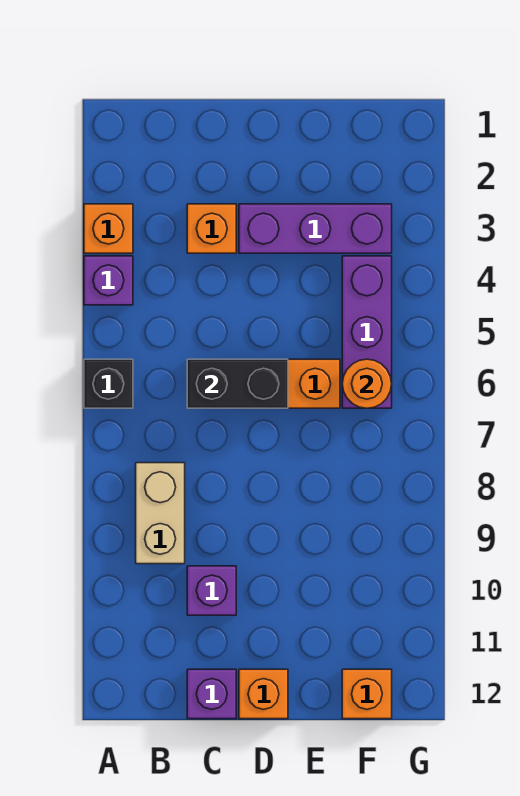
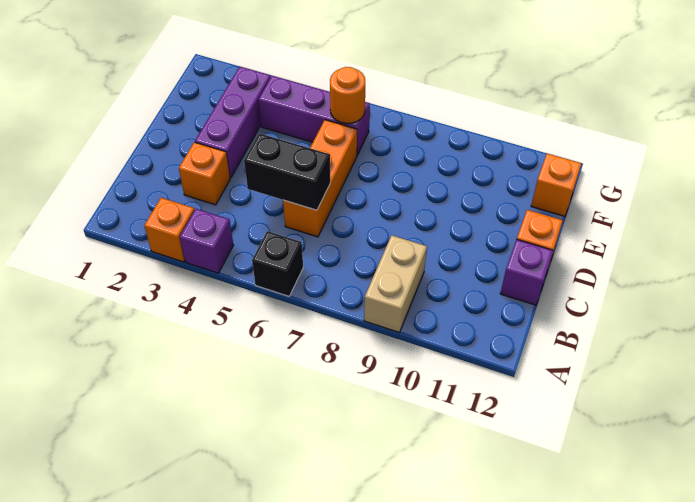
tan brick B8:B9 level 1 -> tan brick A9:B9 level 1
black brick C6:D6 level 2 -> black brick C5:C6 level 2
purple brick C10 level 1 -> none

